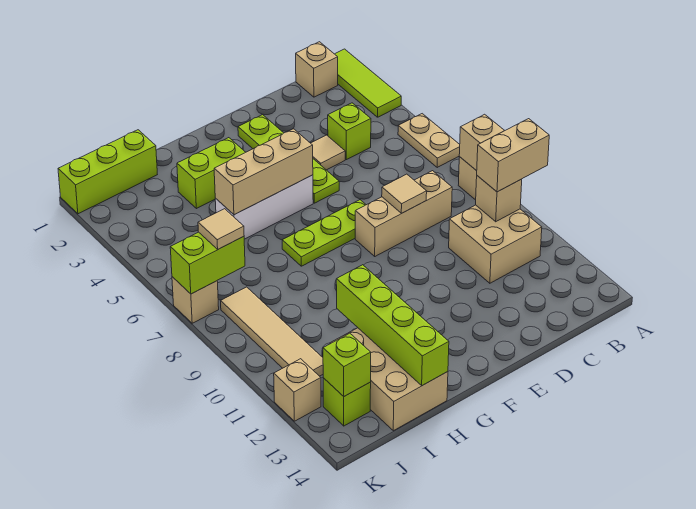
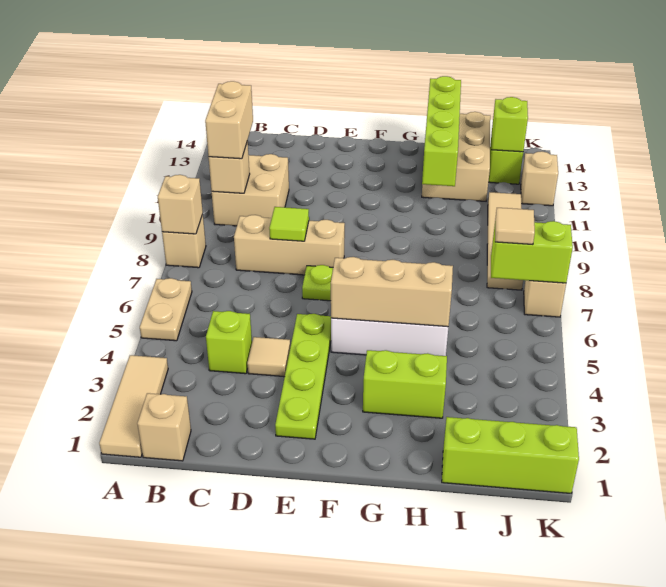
lime tile A1:A3 level 1 -> tan tile A1:A3 level 1
tan brick A10:B10 level 3 -> tan brick B10:B11 level 3
tan tile D8 level 2 -> lime tile D8 level 2

